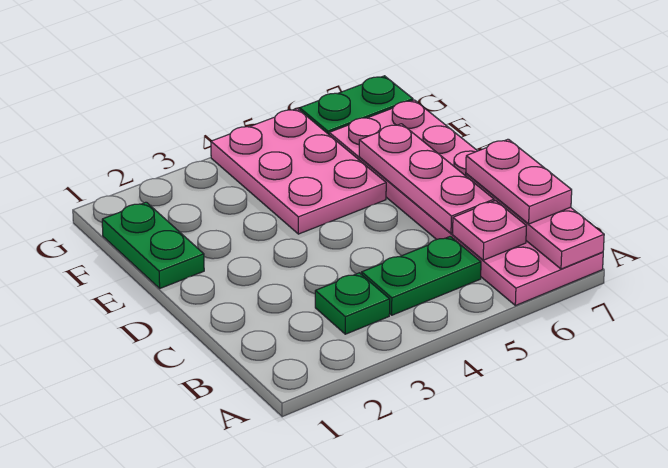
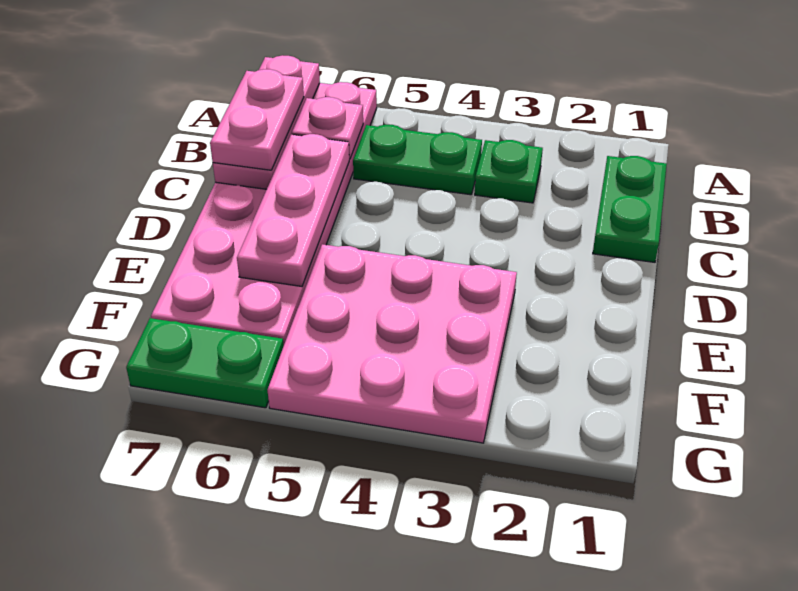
green plate E1:F1 level 1 -> green plate B1:C1 level 1
pink plate E4:G5 level 1 -> pink plate E3:G5 level 1

